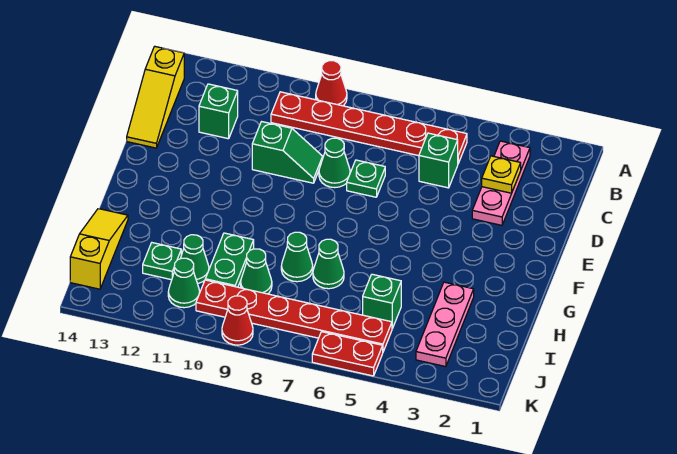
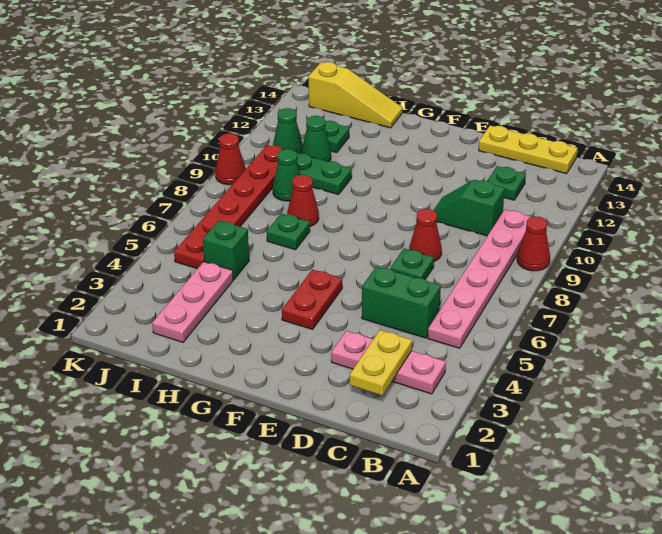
red plate B5:B10 level 1 -> pink plate B5:B10 level 1
yellow slope B14:D14 level 1 top B -> yellow plate B14:D14 level 1
yellow plate C3 level 2 -> yellow plate C2:C3 level 2
green brick C5 level 1 -> green brick C5:D5 level 1
green brick C12 level 1 -> green plate C12 level 1
green cone D8 level 1 -> red cone D8 level 1
green slope D9:D10 level 1 top 10 -> green slope C10:D10 level 1 top C
pink plate H3:J3 level 1 -> pink plate I2:I4 level 1
green cone H7 level 1 -> green plate H7 level 1
green cone H8 level 1 -> red cone H8 level 1
red plate K5:K6 level 1 -> red plate F4:F5 level 1

